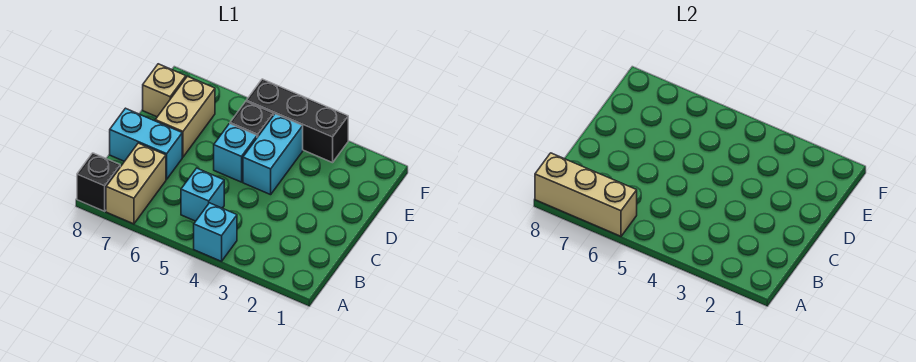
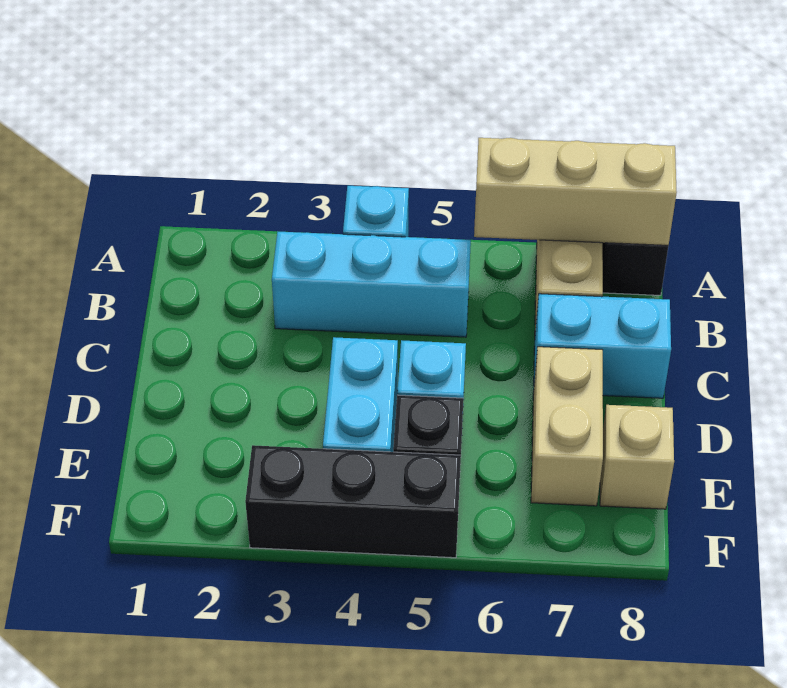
cyan brick B5 level 1 -> cyan brick B3:B5 level 1

